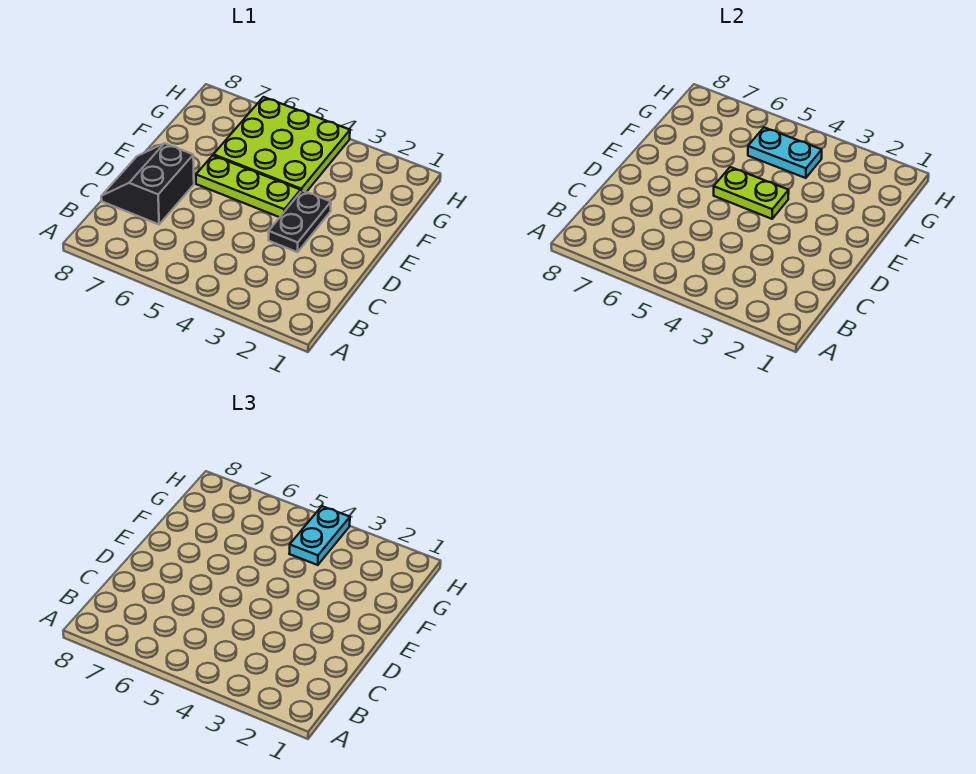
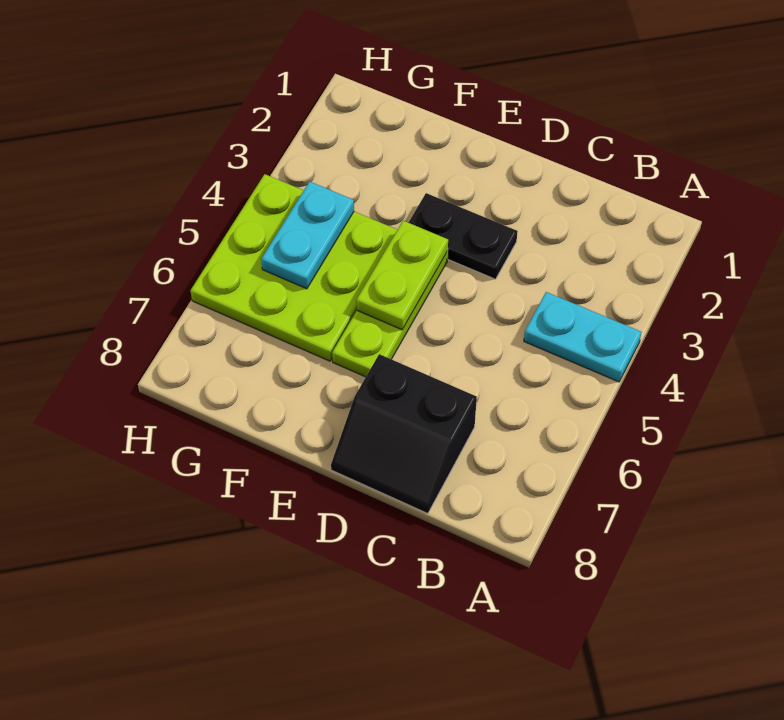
cyan plate G4:H4 level 3 -> cyan plate A4:B4 level 1

